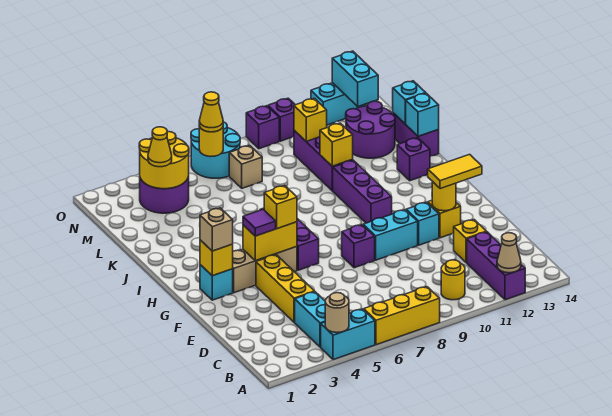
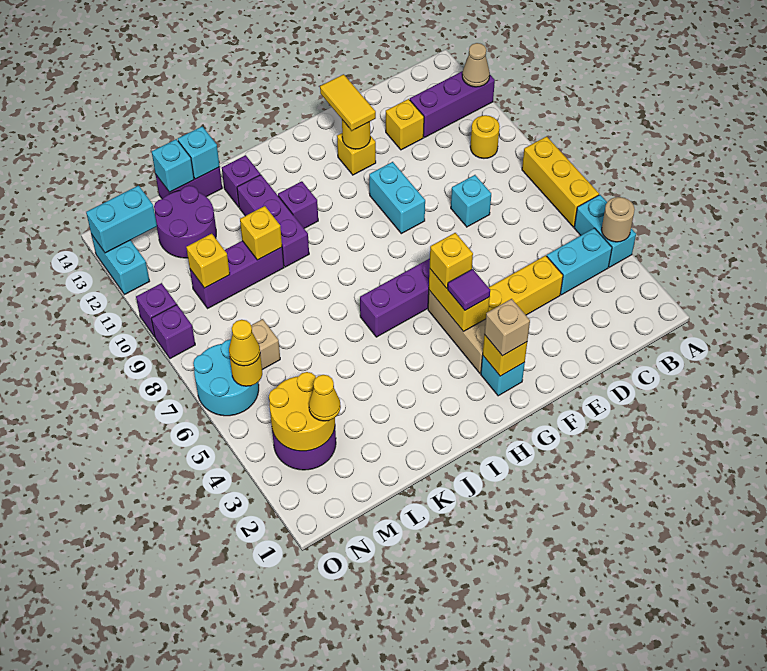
purple brick F8 level 1 -> purple brick I11 level 1
cyan brick F11 level 1 -> cyan brick D8 level 1
purple brick H10:J10 level 1 -> purple brick J10:J12 level 1

